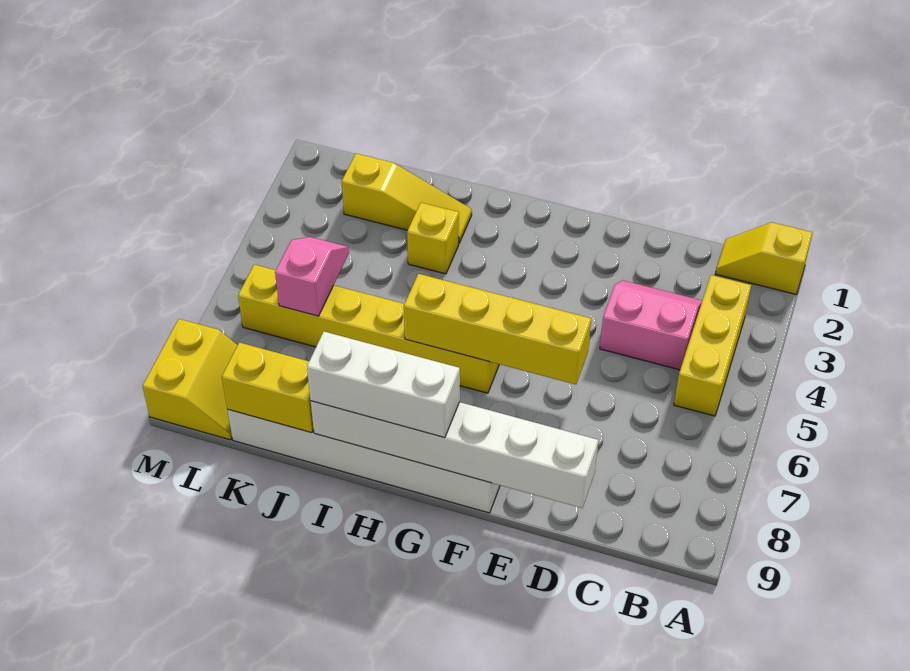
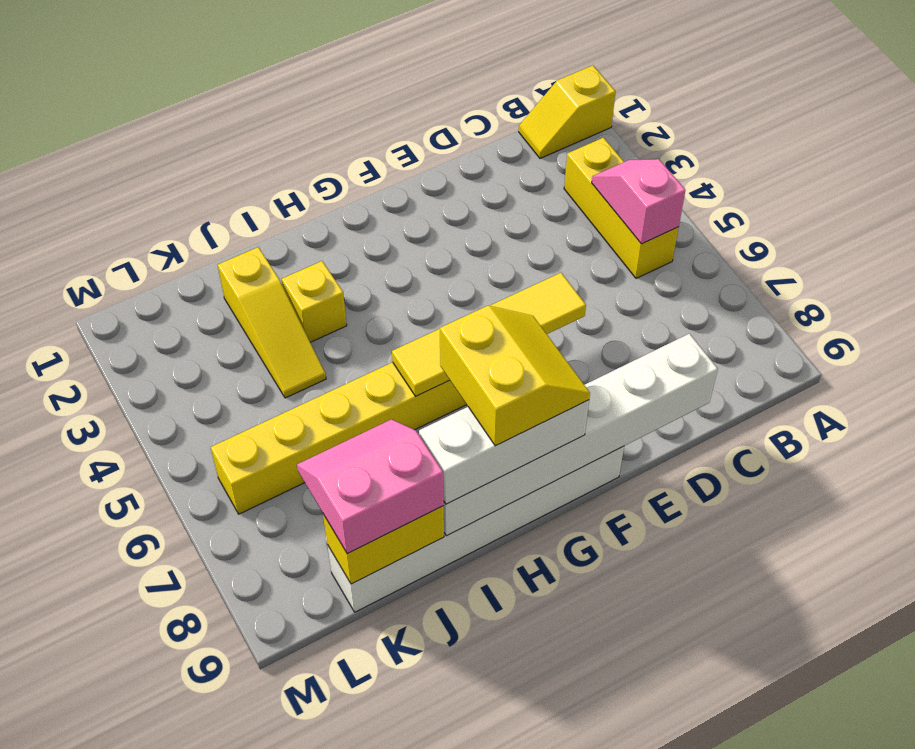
pink slope C3:D4 level 1 top 4 -> pink slope J8:K9 level 3 top 9
yellow brick E6:H6 level 2 -> yellow tile E6:H6 level 2
yellow slope I2:K2 level 1 top K -> yellow slope J2:J4 level 1 top 2
pink slope K5:K6 level 2 top 6 -> pink slope B4:B5 level 2 top 5
yellow slope L8:M9 level 1 top M -> yellow slope G8:H9 level 4 top H

